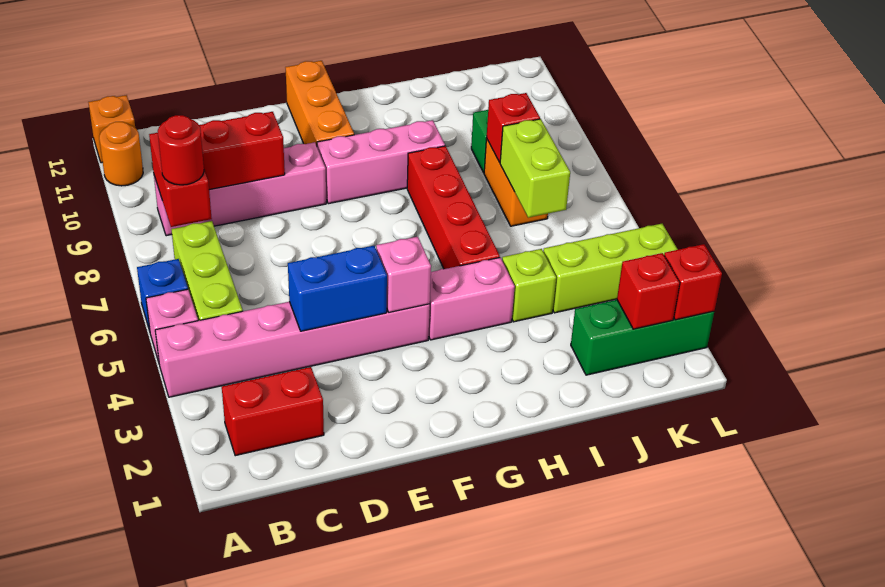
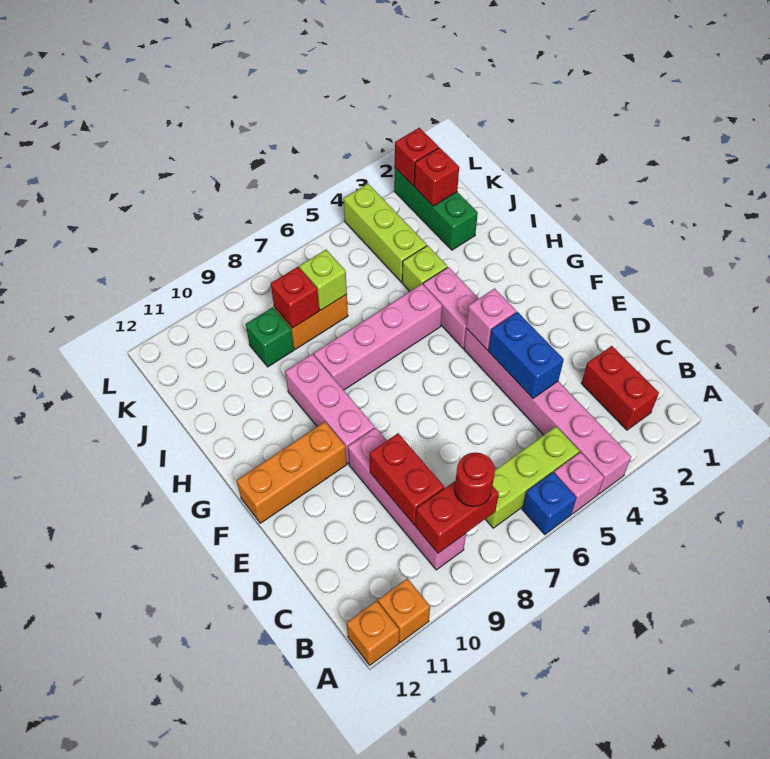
orange round brick A11 level 1 -> orange brick A11 level 1
red brick H5:H8 level 1 -> pink brick H5:H8 level 1
lime brick J6:J7 level 2 -> lime brick J7 level 2

